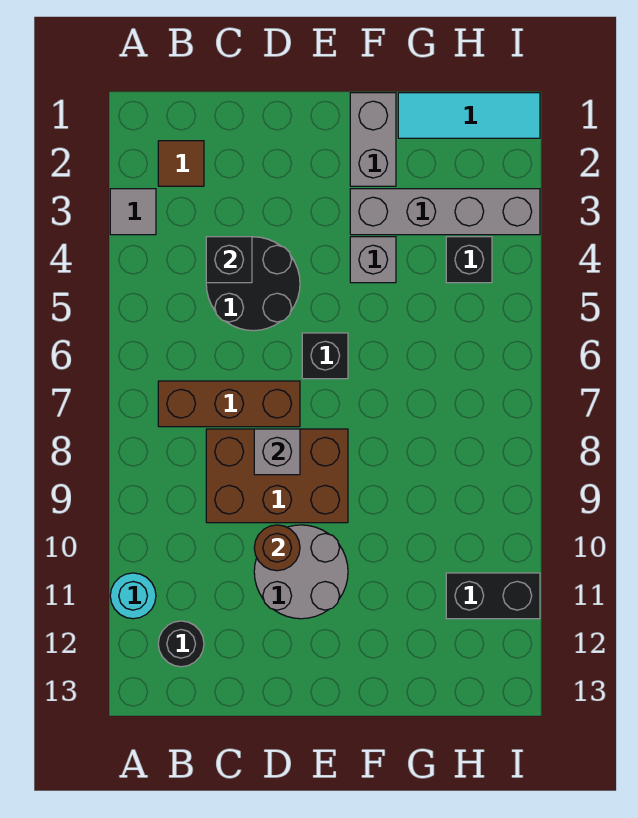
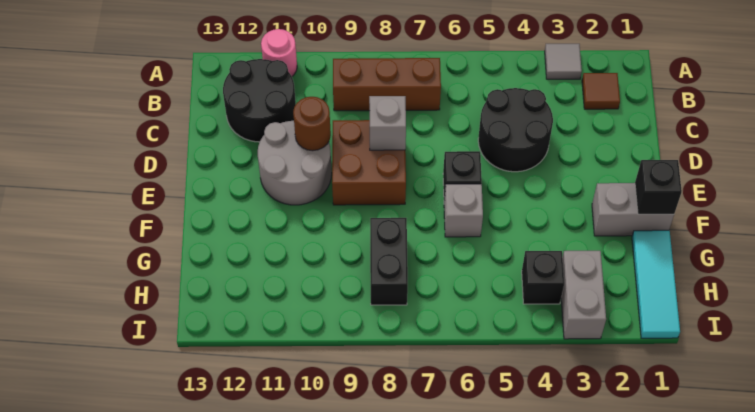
cyan round brick A11 level 1 -> pink round brick A11 level 1
brown brick B7:D7 level 1 -> brown brick B7:B9 level 1
black round brick B12 level 1 -> black round brick B11:C12 level 1
black brick C4 level 2 -> black brick F1 level 2
brown brick C8:E9 level 1 -> brown brick D8:E9 level 1
grey brick F3:I3 level 1 -> grey brick H3:I3 level 1
grey brick F4 level 1 -> grey brick F6 level 1
black brick H11:I11 level 1 -> black brick G8:H8 level 1

